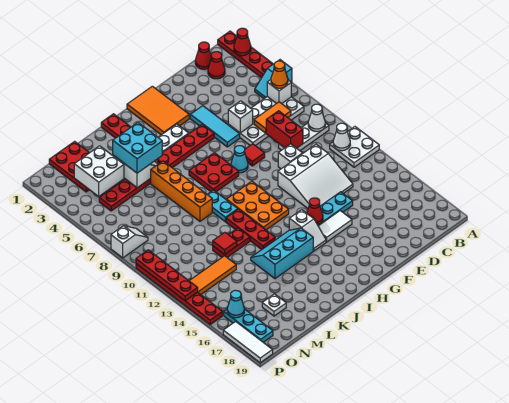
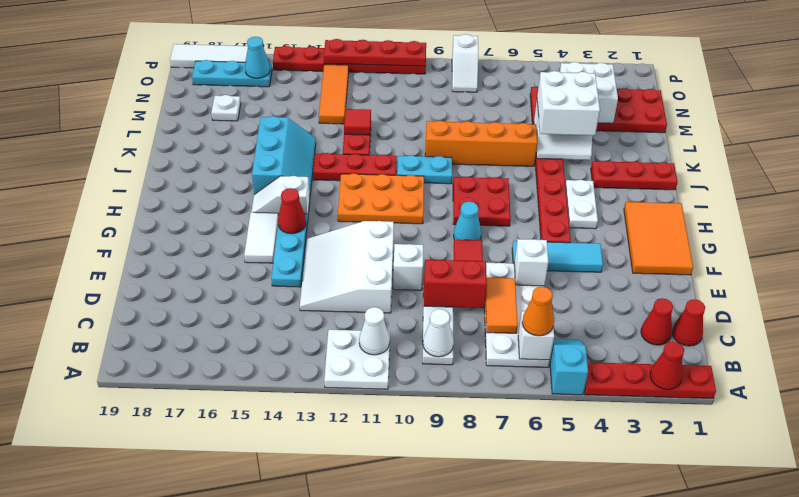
orange tile G1:H3 level 1 -> orange tile F1:H2 level 1
cyan brick K4:L5 level 3 -> white brick K4:L5 level 3

